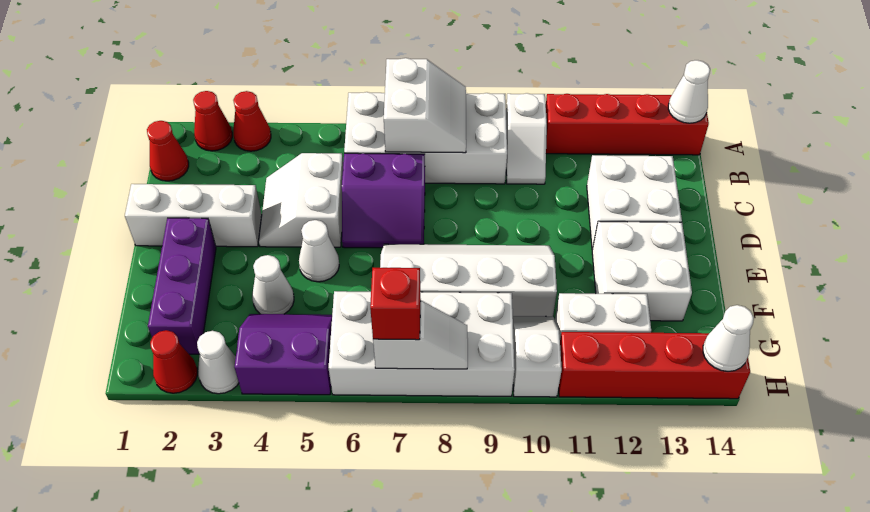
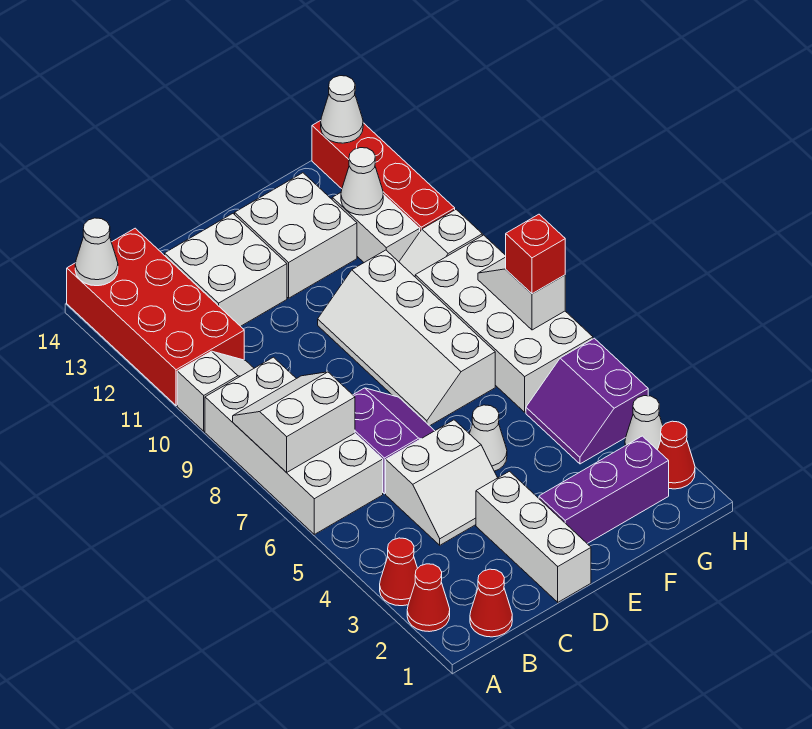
red brick A11:A14 level 1 -> red brick A11:B14 level 1
white cone F4 level 1 -> white cone G12 level 2

